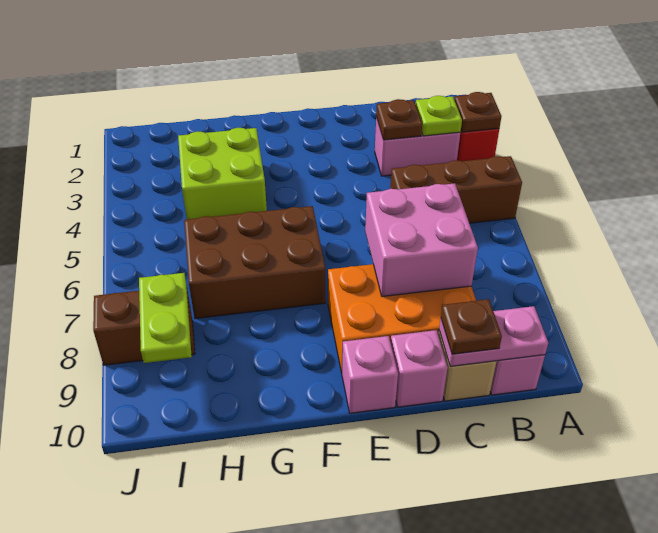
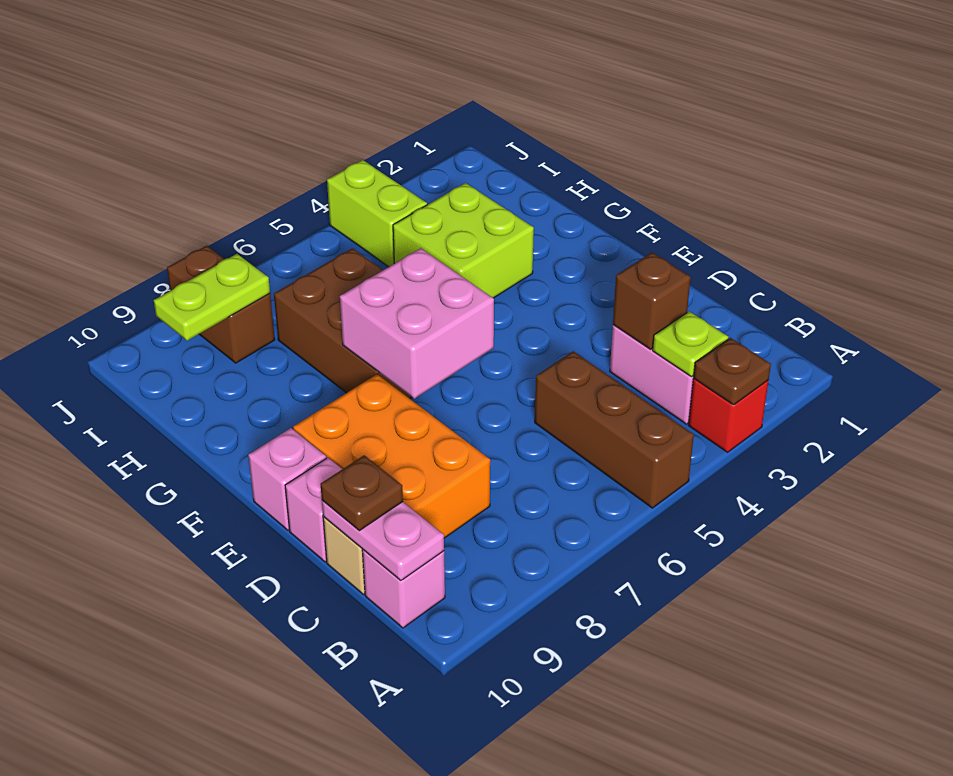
brown plate C3 level 2 -> brown brick C3 level 2
pink brick C7:D8 level 2 -> pink brick E6:F7 level 2
none -> lime brick I4:J4 level 1

